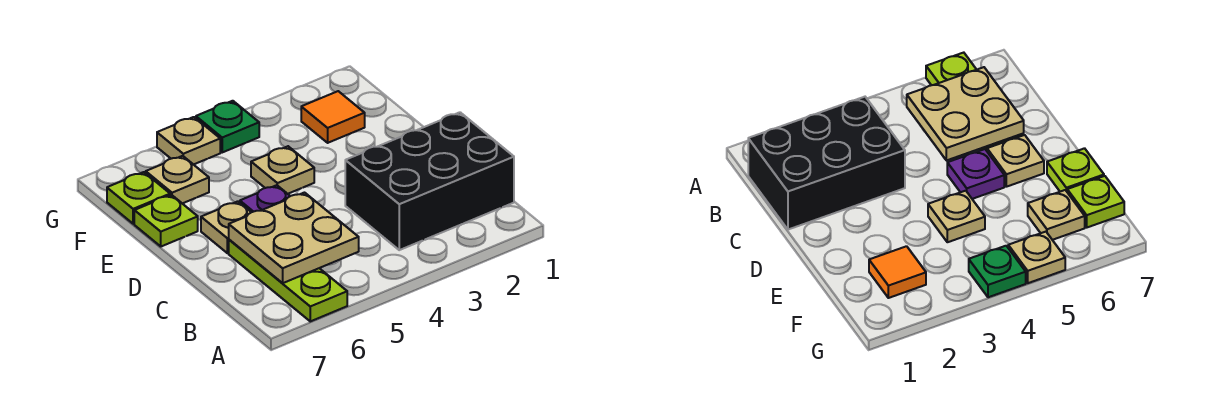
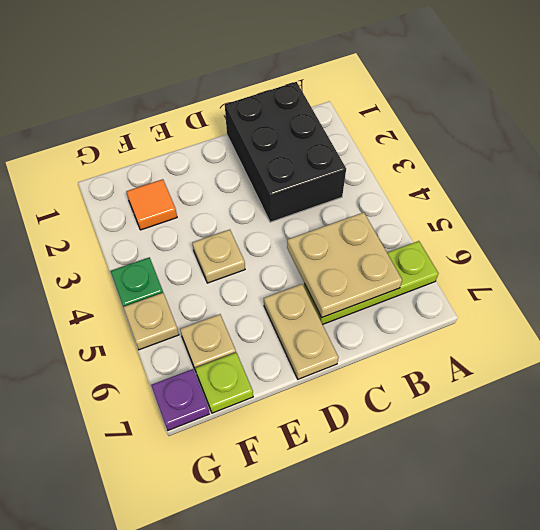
purple plate D5 level 1 -> purple plate G7 level 1
tan plate D6 level 1 -> tan plate D6:D7 level 1
lime plate E7 level 1 -> none

